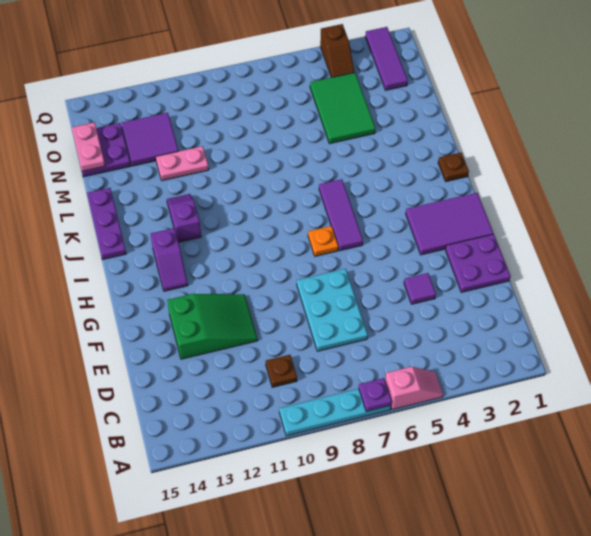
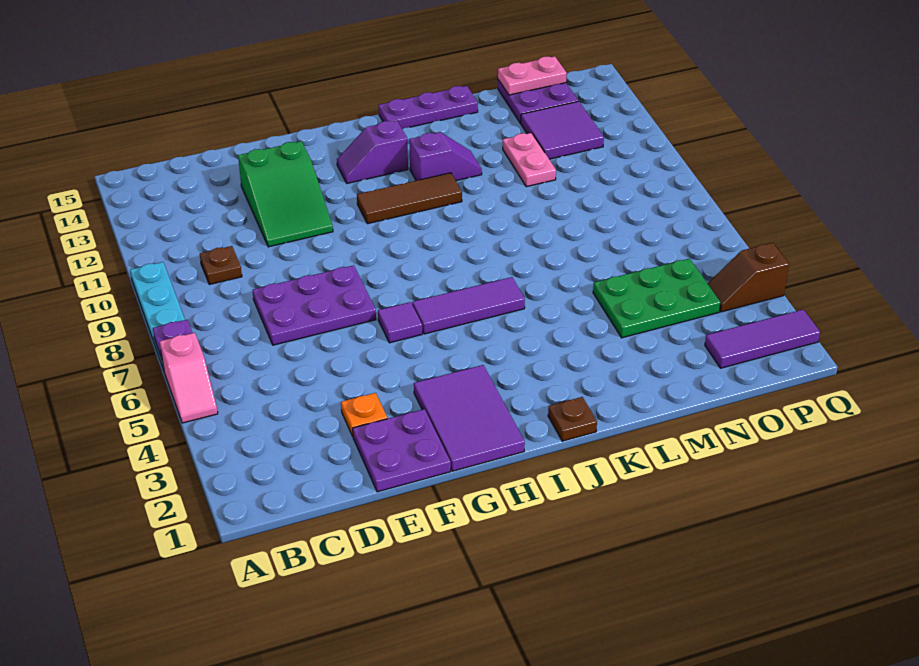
cyan plate D7:F8 level 1 -> purple plate D7:F8 level 1
purple tile E4 level 1 -> purple tile G6 level 1
orange plate H7 level 1 -> orange plate E3 level 1
none -> brown tile H11:J11 level 1
green tile M4:O5 level 1 -> green plate M4:O5 level 1

